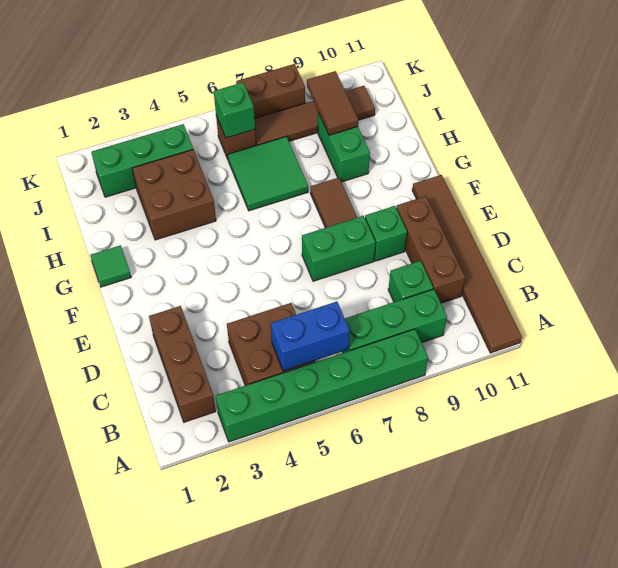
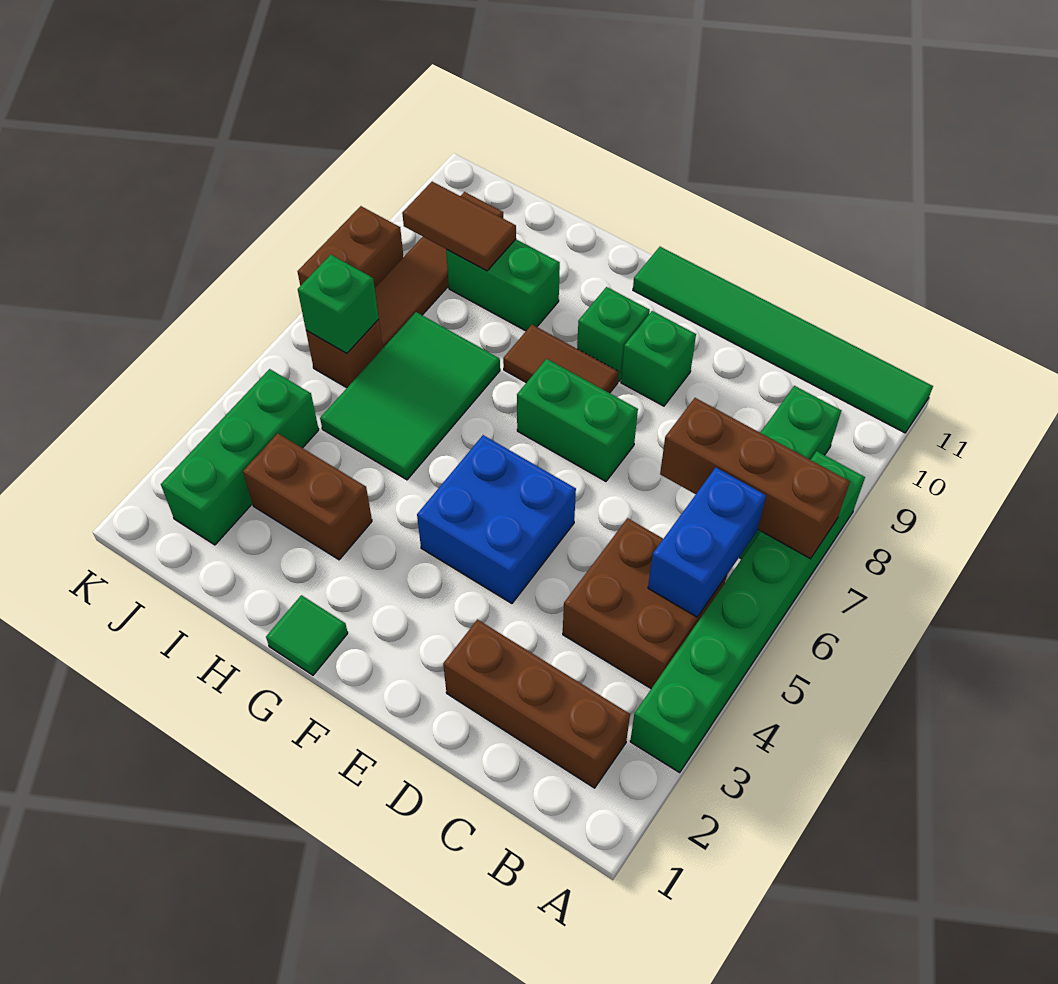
brown tile A11:F11 level 1 -> green tile A11:F11 level 1
green brick C9 level 1 -> green brick F9 level 1
brown brick C10:E10 level 1 -> brown brick A7:C7 level 2
none -> blue brick E4:F5 level 1
green brick E7:E8 level 1 -> green brick E7:F7 level 1
brown brick H3:I4 level 1 -> brown brick H3:I3 level 1
green tile H6:I7 level 1 -> green tile H5:I7 level 1

